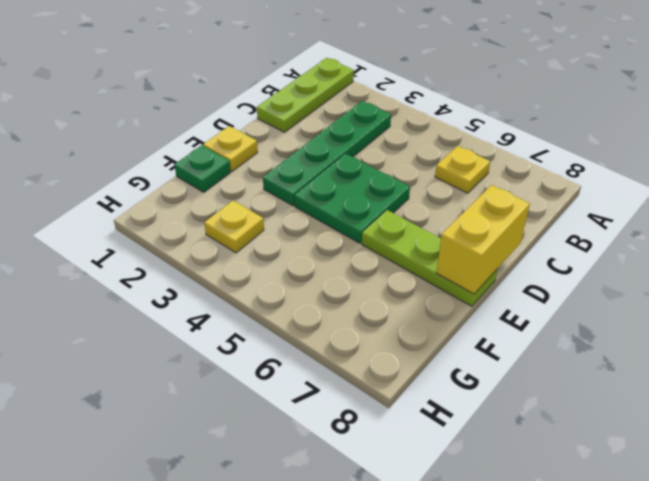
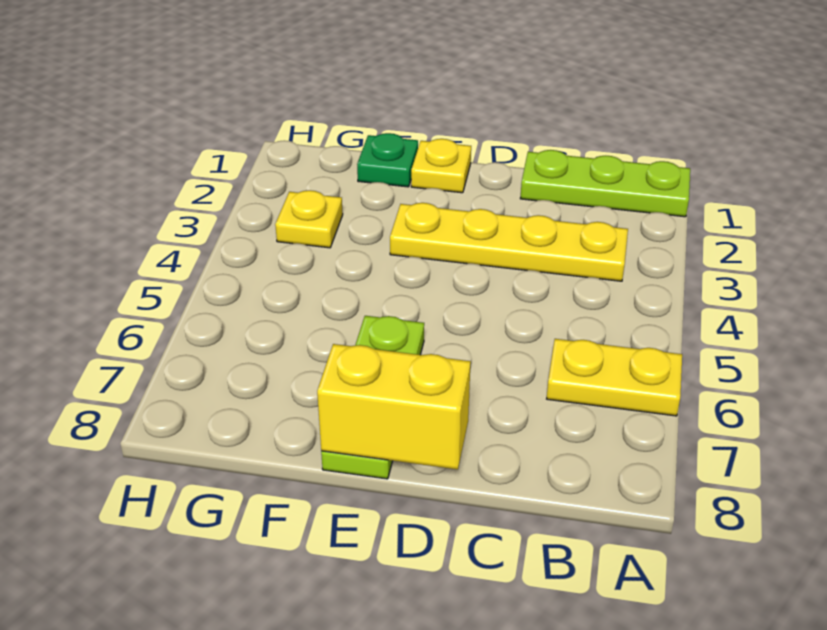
green plate B3:E3 level 1 -> yellow plate B3:E3 level 1
yellow plate B6 level 1 -> yellow plate A6:B6 level 1
green plate D4:E5 level 1 -> none

